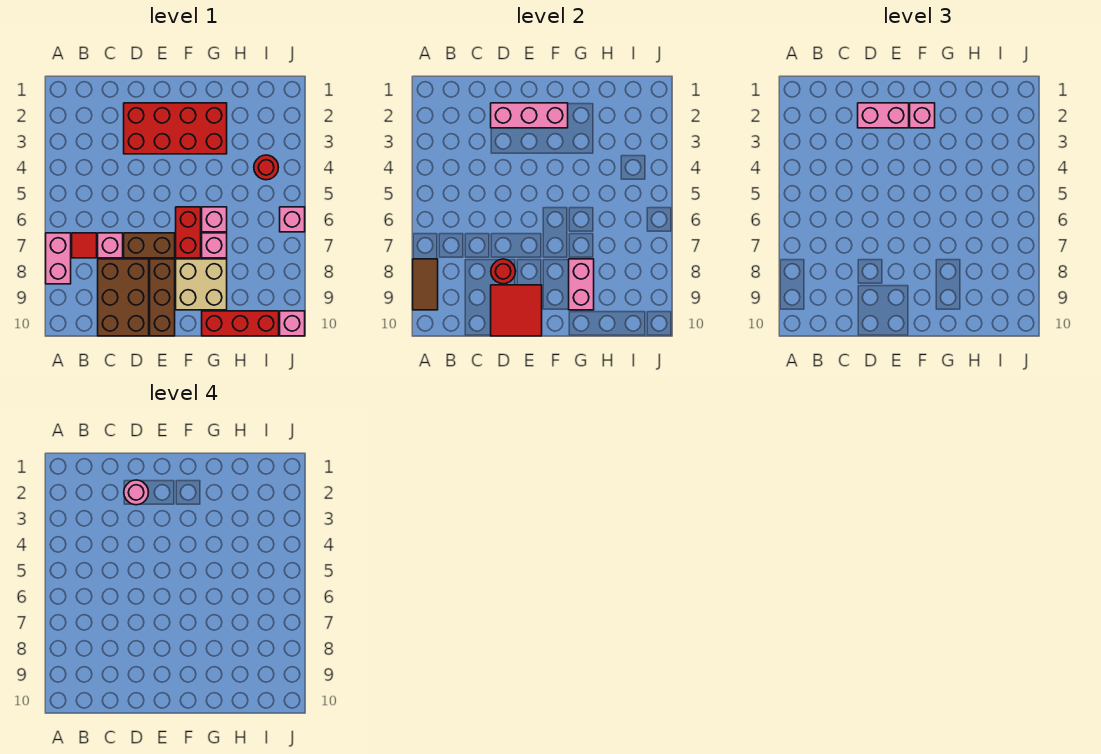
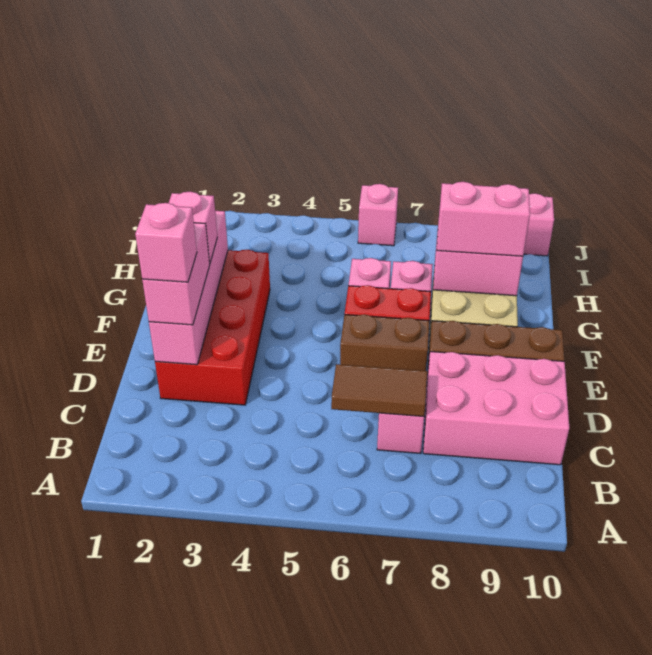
pink brick A7:A8 level 1 -> pink brick G8:G9 level 3
brown tile A8:A9 level 2 -> brown tile C6:C7 level 2
red tile B7 level 1 -> none
brown brick C8:D10 level 1 -> pink brick C8:D10 level 1
pink brick D2:F2 level 2 -> pink brick D2:G2 level 2
pink round brick D2 level 4 -> pink brick D2 level 4
brown brick D7:E7 level 1 -> brown brick E6:E7 level 1
red round brick D8 level 2 -> none
red tile D9:E10 level 2 -> none
red brick G10:I10 level 1 -> none
red round brick I4 level 1 -> none

